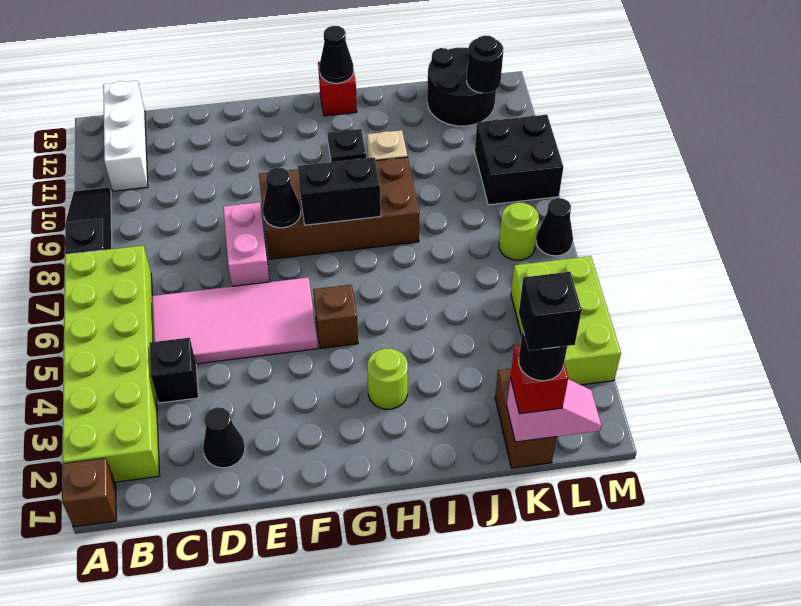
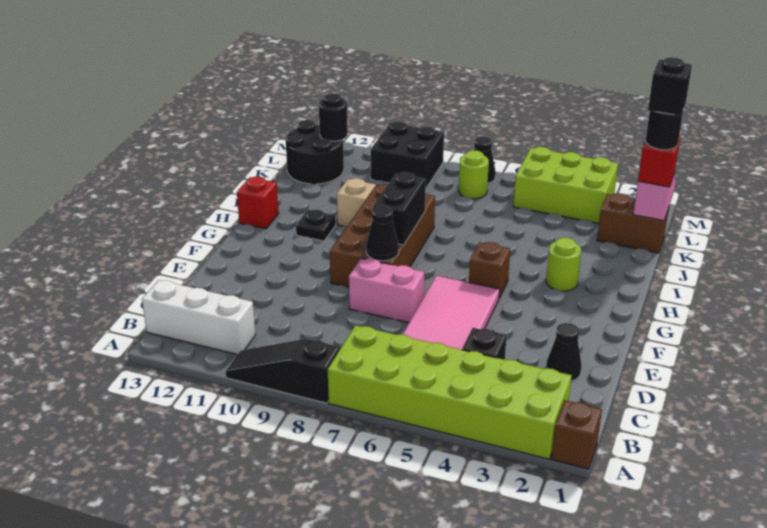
black cone H13 level 2 -> none

